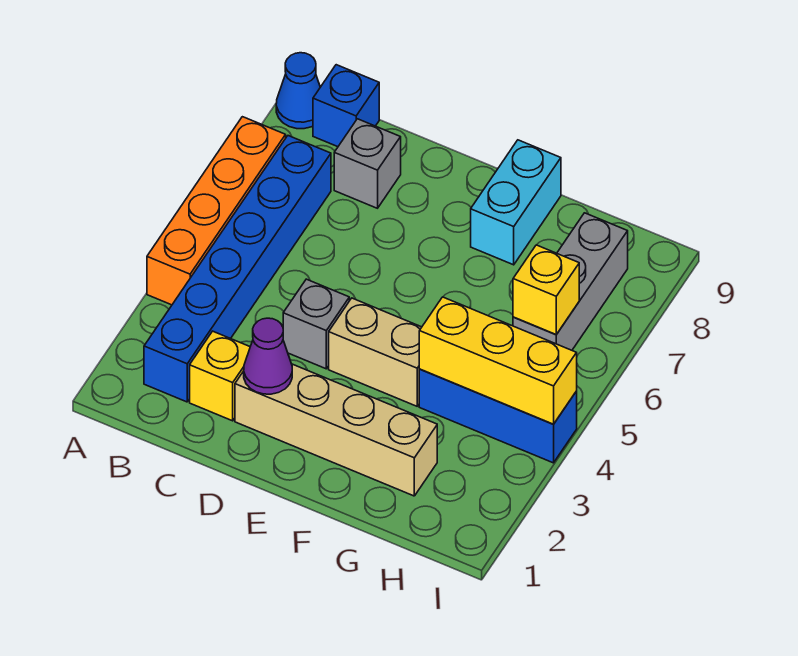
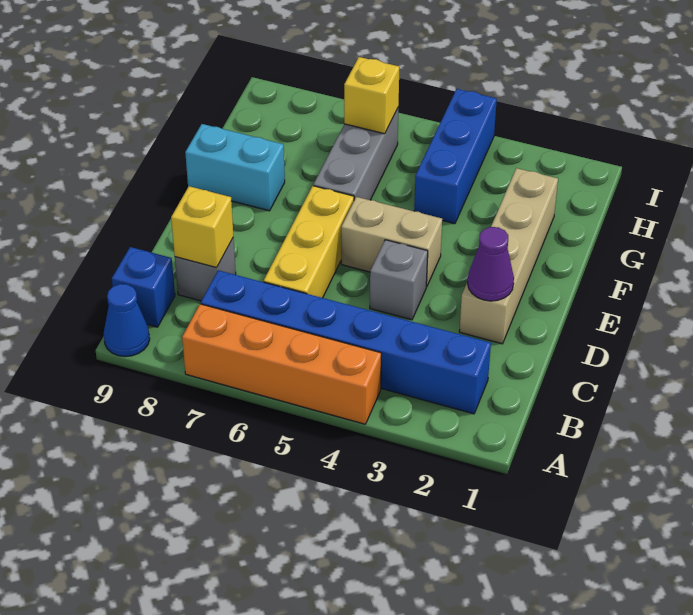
yellow brick C2 level 1 -> yellow brick C8 level 2
tan brick E4:F4 level 1 -> tan brick E4:E5 level 1
yellow brick G4:I4 level 2 -> yellow brick C6:E6 level 1
grey brick H6:H8 level 1 -> grey brick F6:H6 level 1

